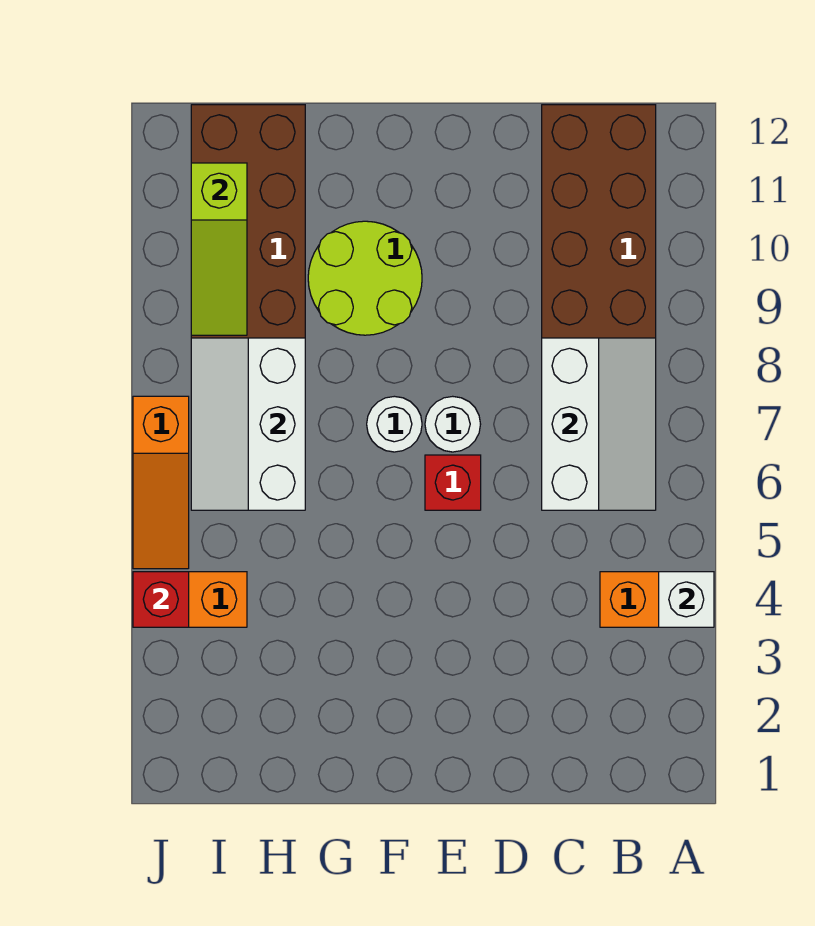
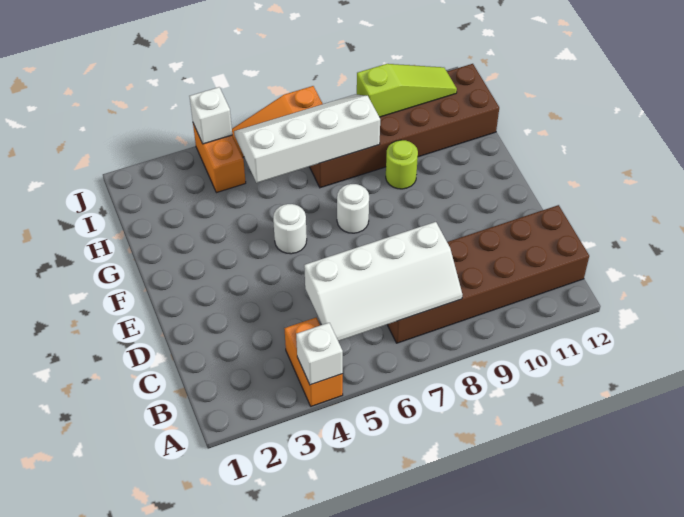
white slope B6:C8 level 2 top C -> white slope B5:C8 level 2 top C
red brick E6 level 1 -> none
white round brick E7 level 1 -> white round brick F5 level 1
lime round brick F9:G10 level 1 -> lime round brick G9 level 1
white slope H6:I8 level 2 top H -> white slope H5:I8 level 2 top H
lime slope I9:I11 level 2 top 11 -> lime slope I9:I11 level 2 top 9
red brick J4 level 2 -> white brick J4 level 2

